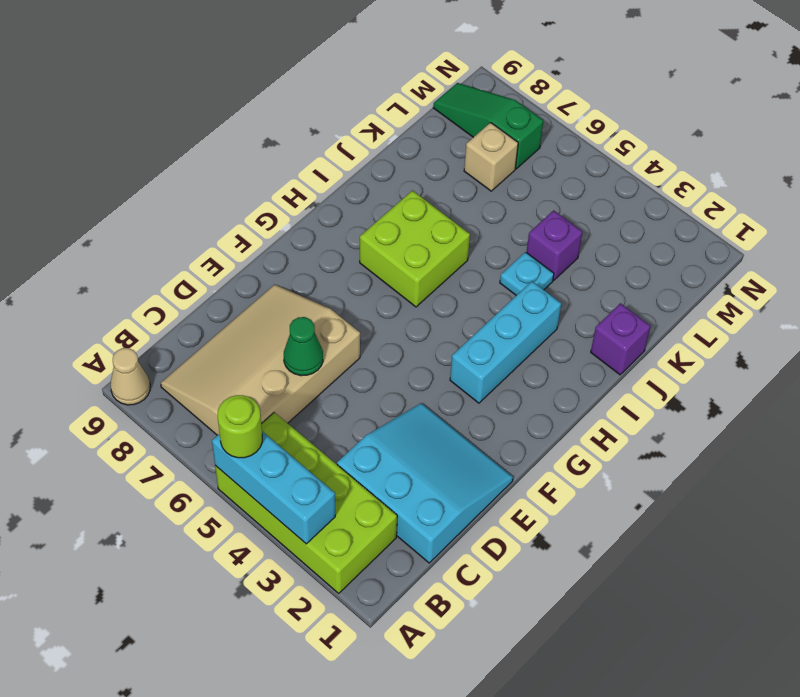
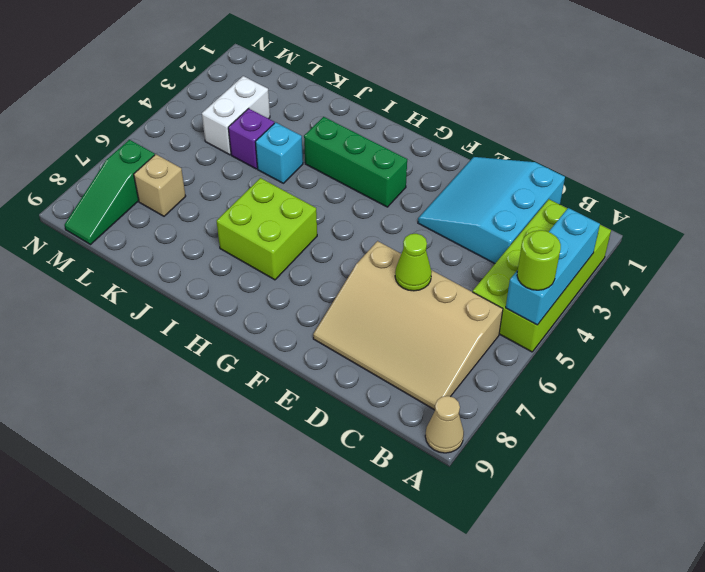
green cone D6 level 2 -> lime cone D6 level 2
cyan brick G3:I3 level 1 -> green brick G3:I3 level 1
purple brick J1 level 1 -> none
cyan plate J4 level 1 -> cyan brick J4 level 1
none -> white brick L3:L4 level 1

